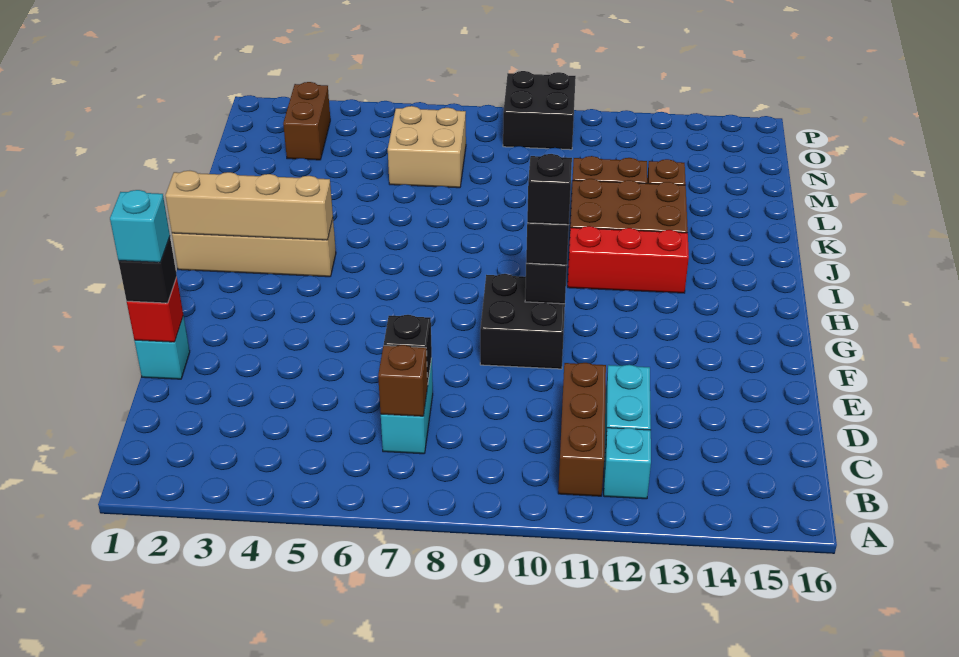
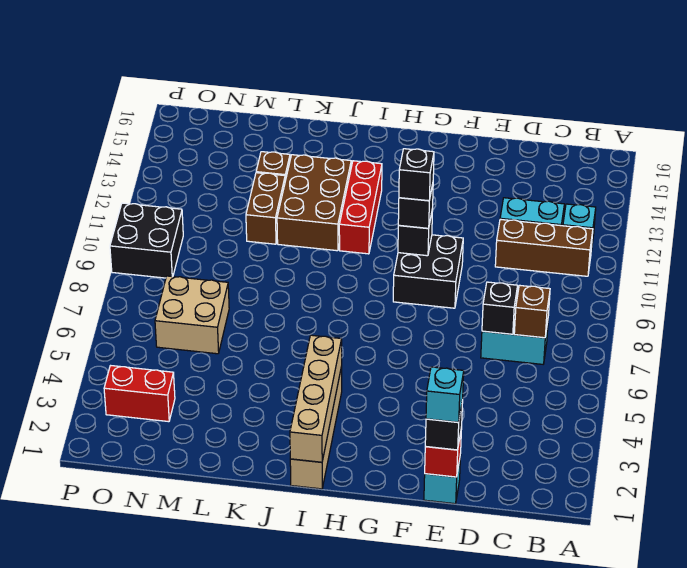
brown brick N3:O3 level 1 -> red brick N3:O3 level 1

